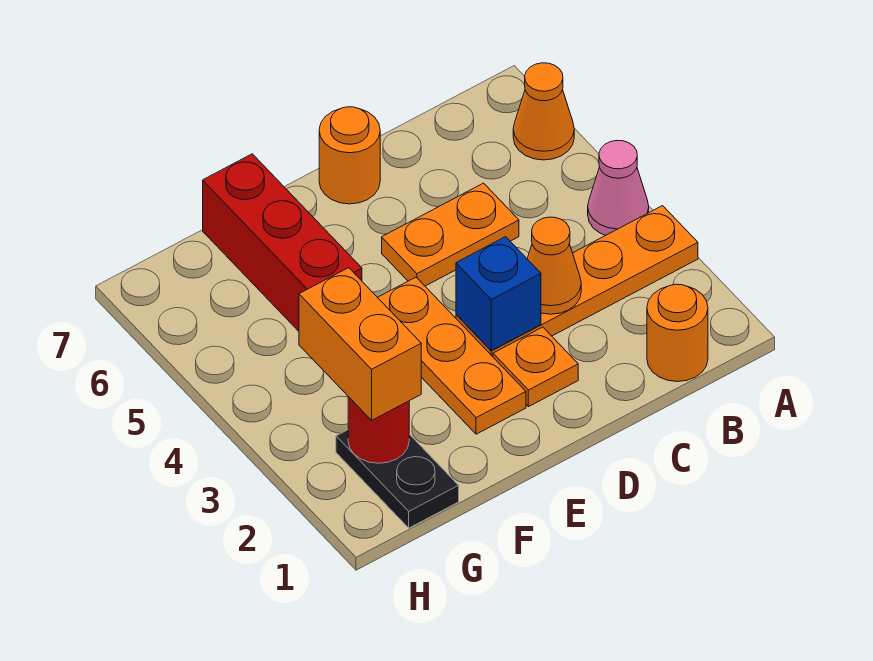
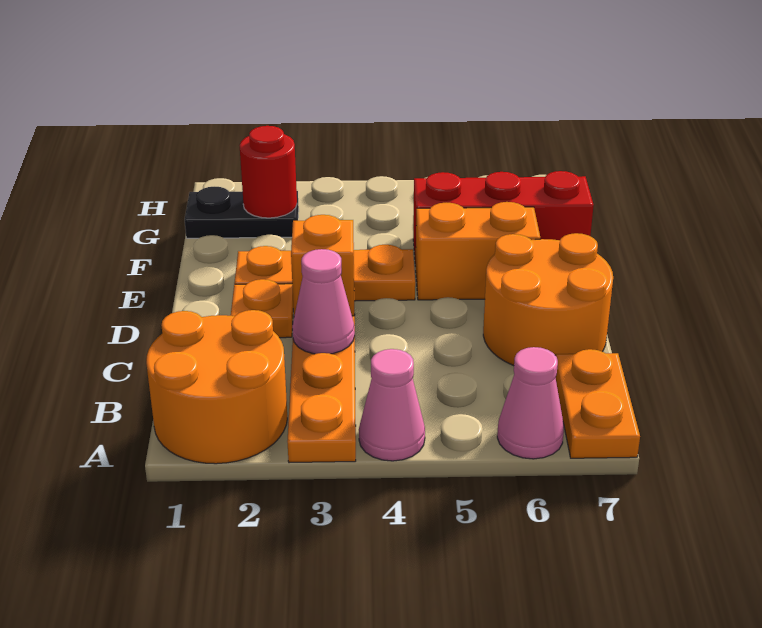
orange cone A6 level 1 -> pink cone A6 level 1
orange round brick B1 level 1 -> orange round brick A1:B2 level 1
orange cone C3 level 2 -> pink cone C3 level 2
orange plate C5:D5 level 1 -> orange plate A7:B7 level 1
blue brick D3 level 2 -> orange brick D3 level 2
orange round brick D7 level 1 -> orange round brick C6:D7 level 1
orange brick G2:G3 level 3 -> orange brick E5:E6 level 1

